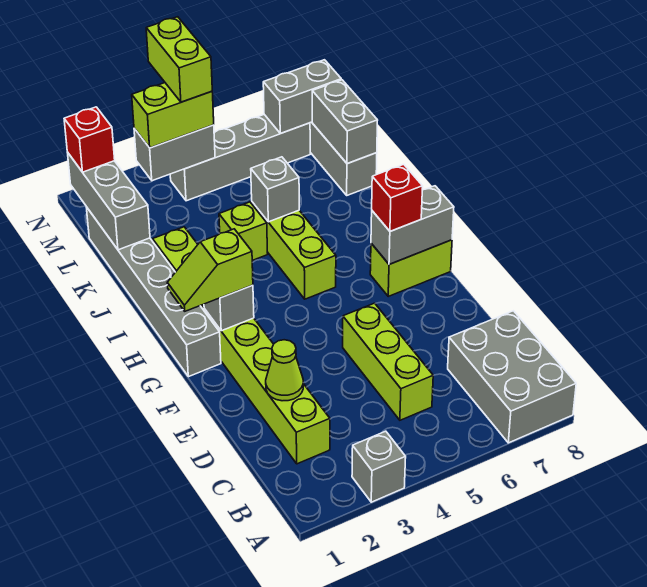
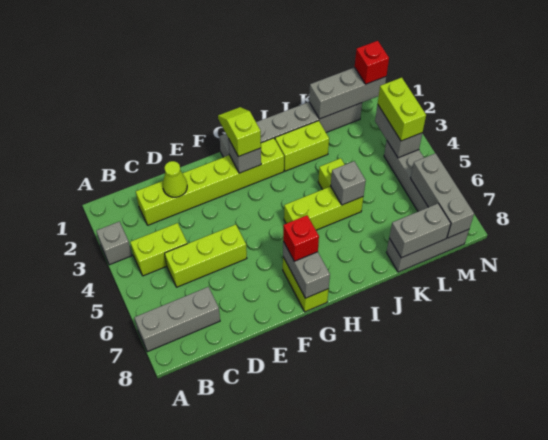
grey brick A7:C8 level 1 -> grey brick A7:C7 level 1
lime brick M4:N4 level 4 -> lime brick B4:C4 level 1
grey brick M7:M8 level 2 -> grey brick M6:M8 level 2

